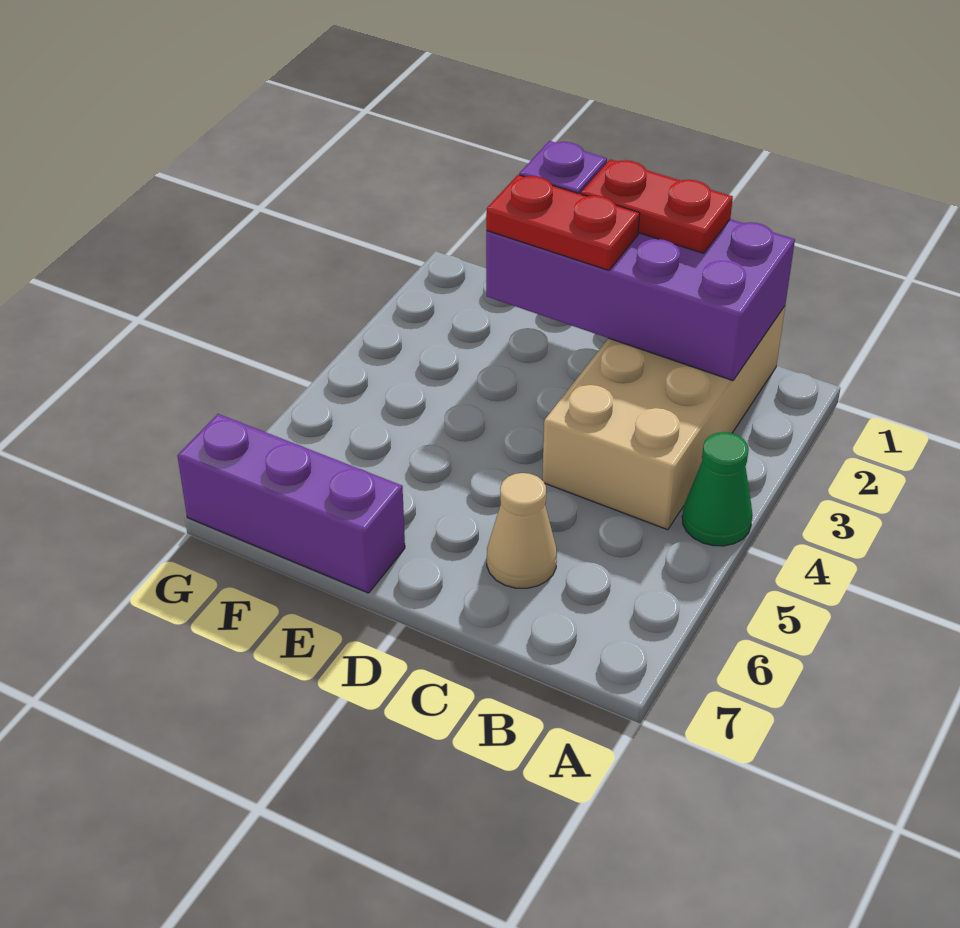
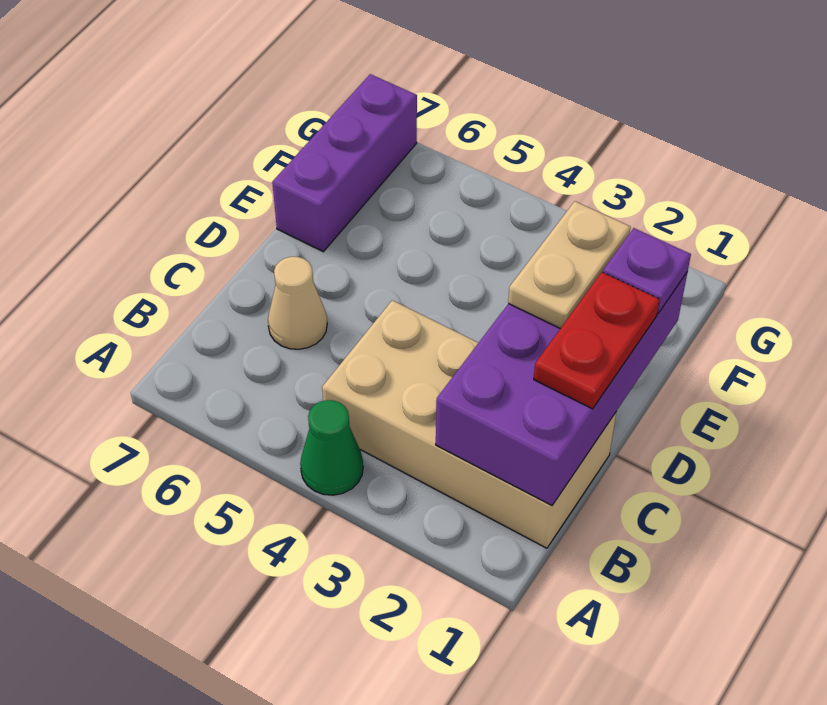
red plate D2:E2 level 3 -> tan plate D2:E2 level 3

